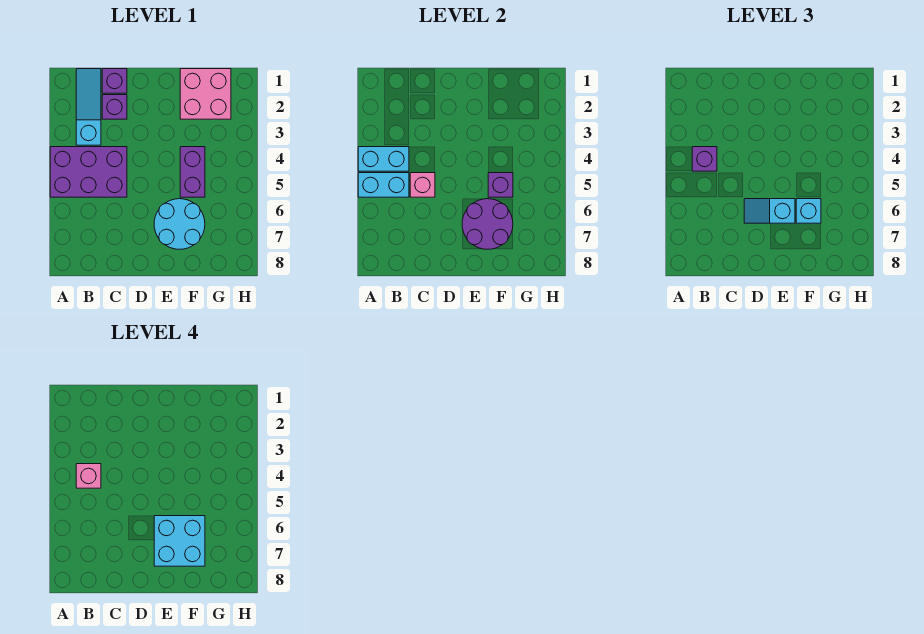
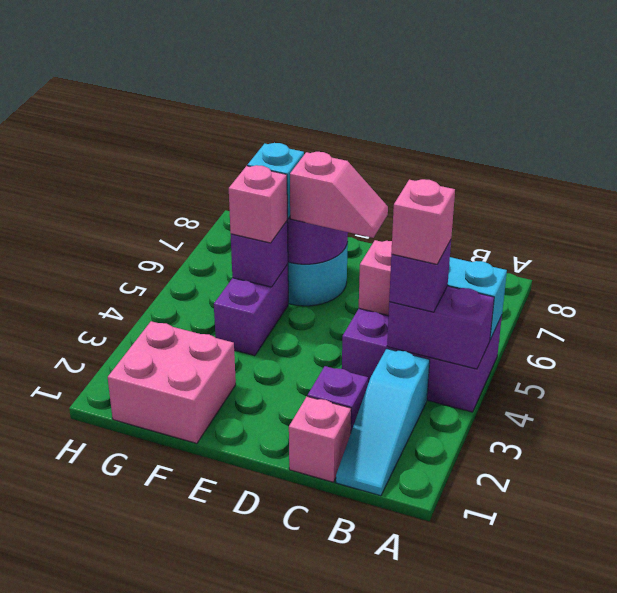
cyan brick A4:B4 level 2 -> purple brick A4:B4 level 2
purple brick C1 level 1 -> pink brick C1 level 1
cyan slope D6:E6 level 3 top E -> pink slope D6:E6 level 3 top E
cyan brick E6:F7 level 4 -> none
none -> pink brick F5 level 3

